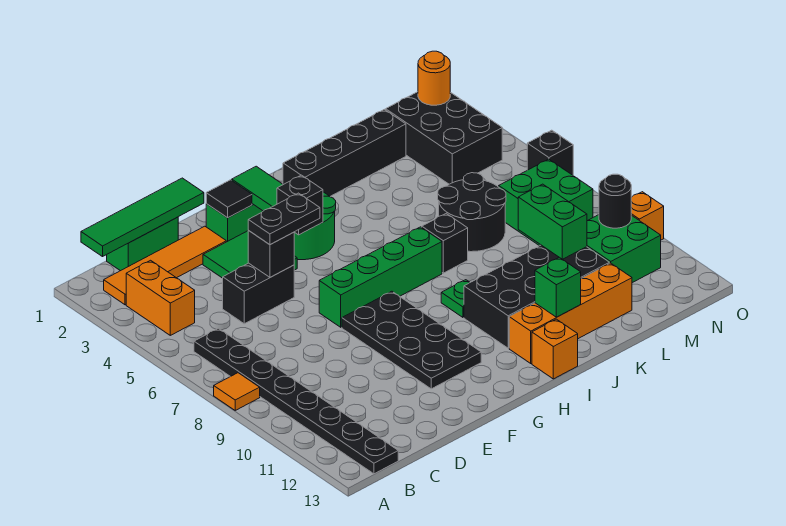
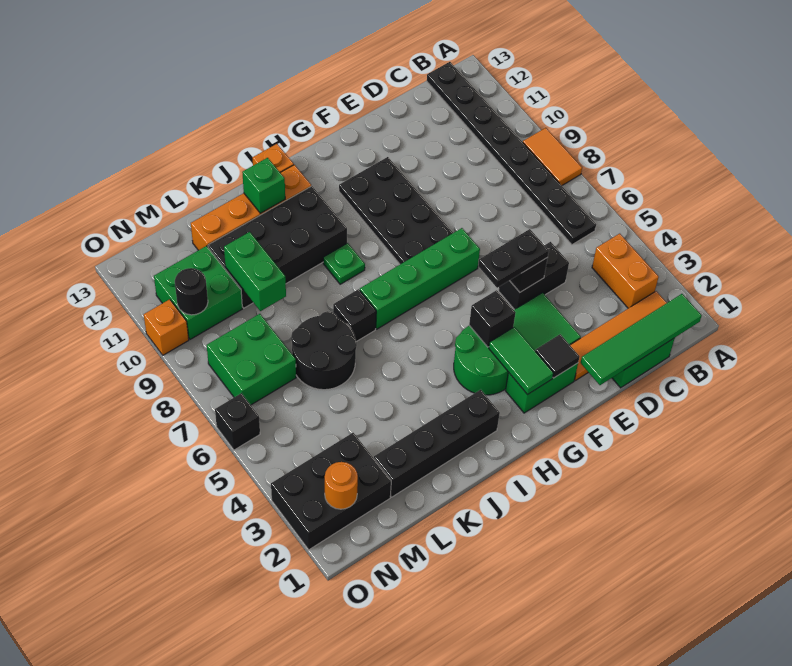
orange tile A8 level 1 -> orange tile A8:A9 level 1
black brick M2:N4 level 1 -> black brick M2:O3 level 1

